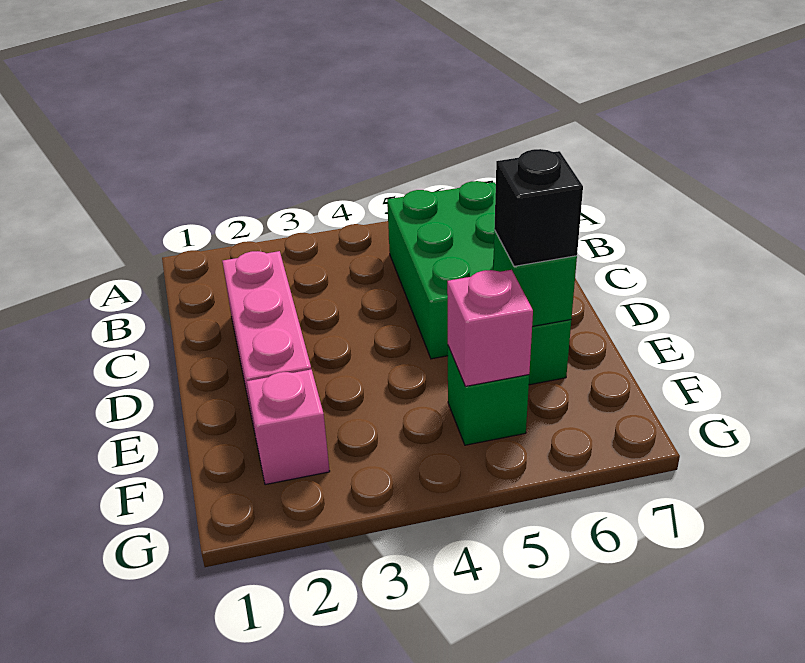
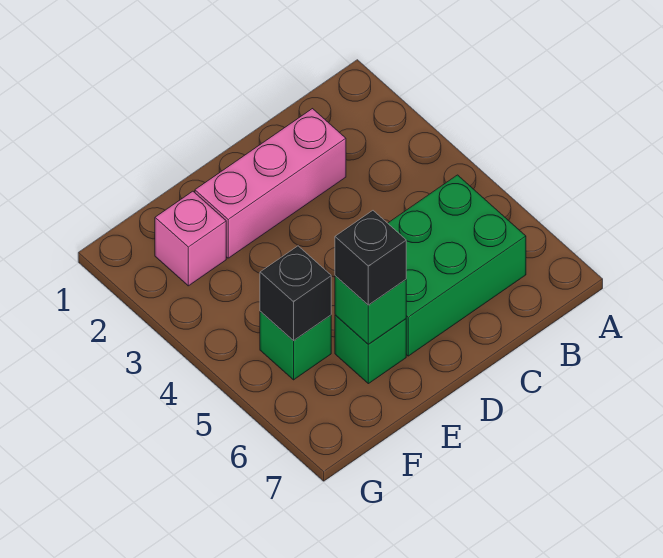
pink brick F5 level 2 -> black brick F5 level 2

